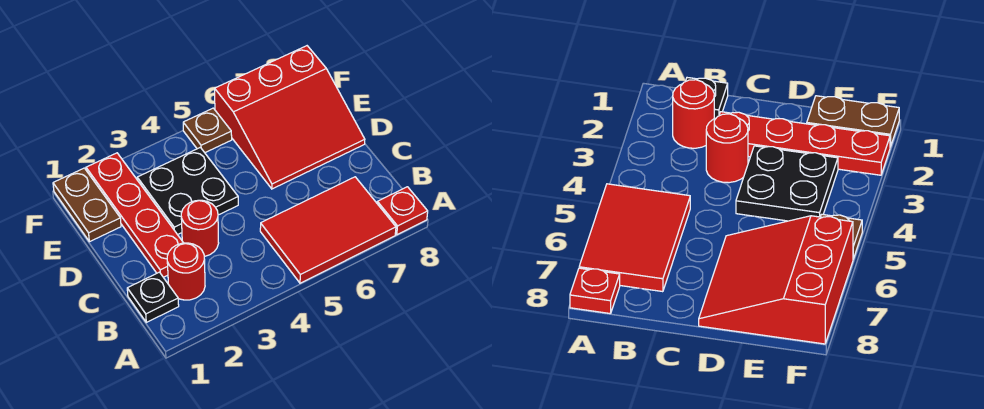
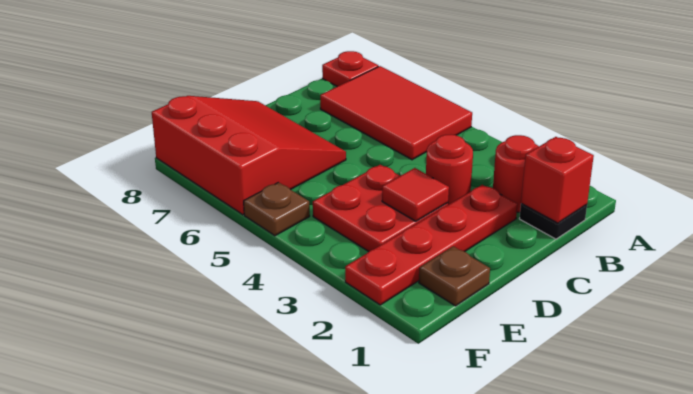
none -> red brick B1 level 2
black plate D3:E4 level 1 -> red plate D3:E4 level 1
none -> red tile D3 level 2
brown plate E1:F1 level 1 -> brown plate E1 level 1

